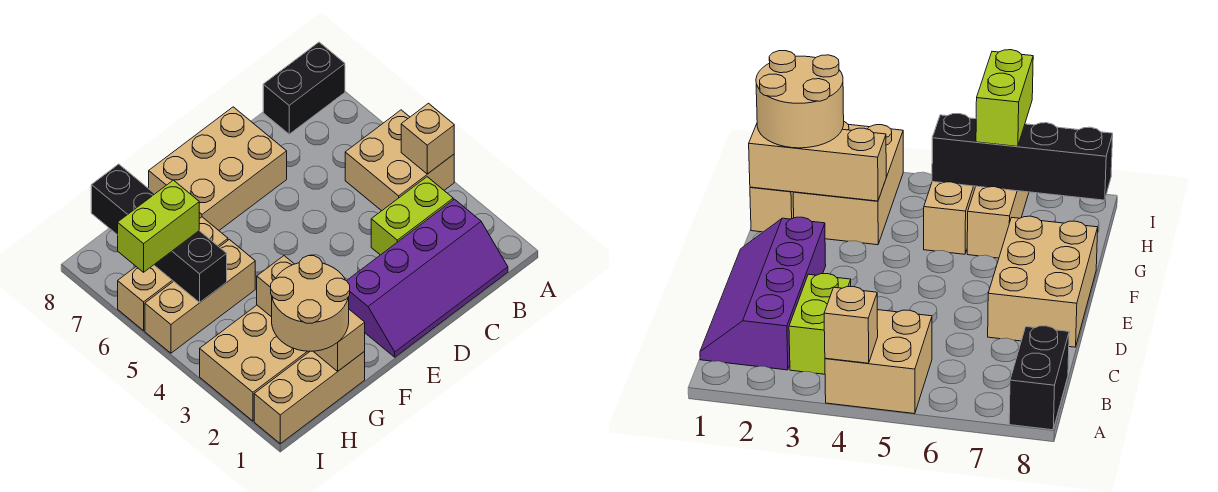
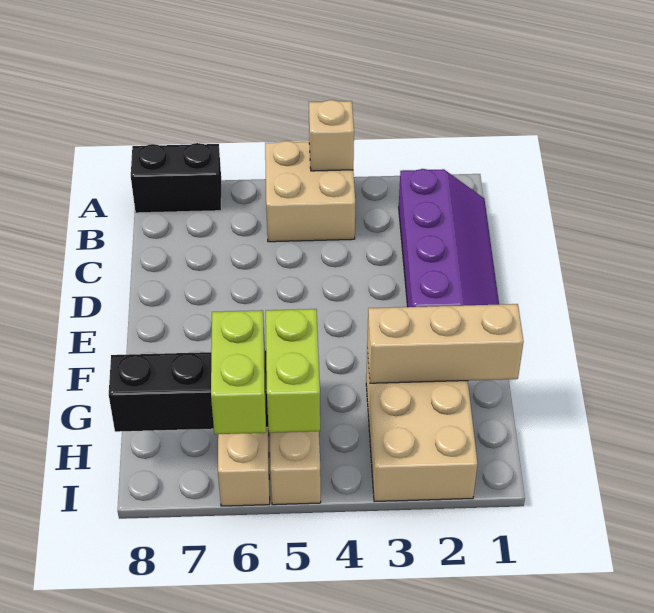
black brick A8:B8 level 1 -> black brick A7:A8 level 1
lime brick B3:C3 level 1 -> lime brick H5:I5 level 3
tan brick D7:F8 level 1 -> none
tan brick G1:I1 level 1 -> none
tan round brick G1:H2 level 3 -> none

